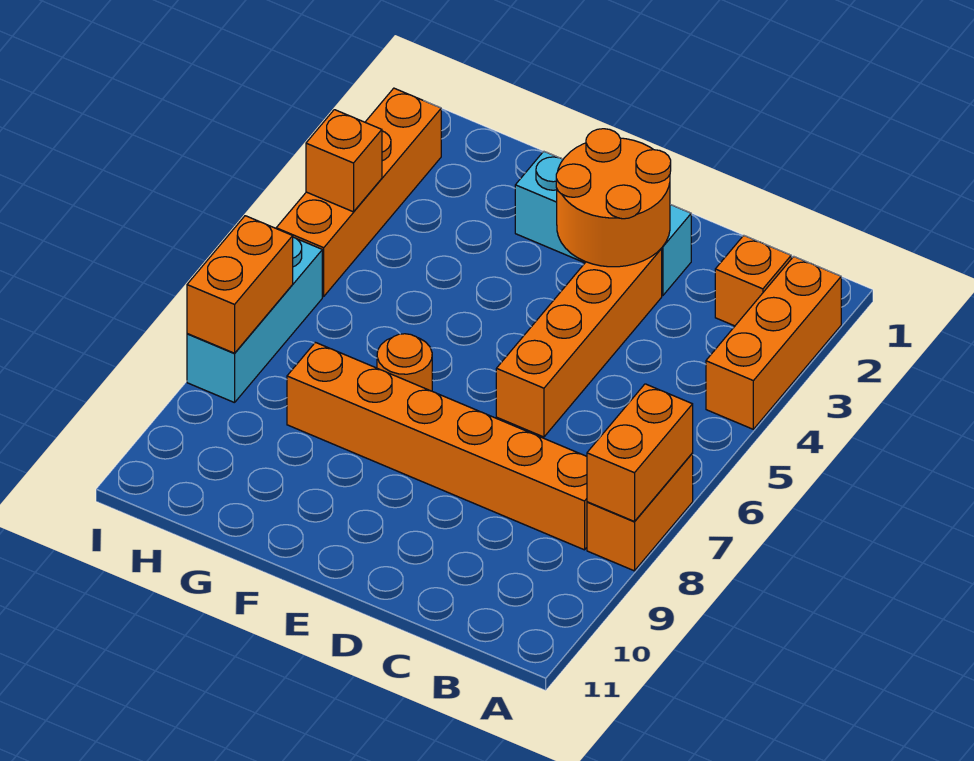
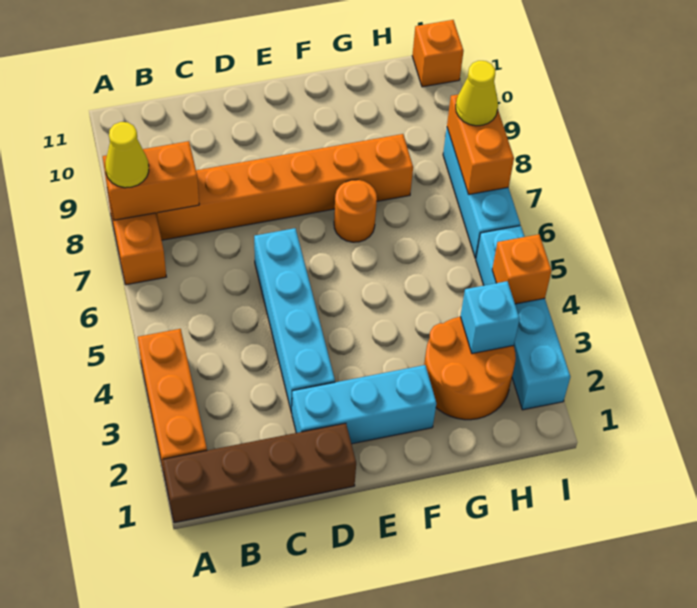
none -> brown brick A1:D1 level 1
orange brick A7:A8 level 2 -> orange brick A8:B8 level 2
none -> yellow cone A8 level 3
orange brick B2 level 1 -> orange brick I11 level 1
orange round brick D2:E3 level 2 -> orange round brick G2:H3 level 1
orange brick D3:D6 level 1 -> cyan brick D3:D6 level 1
none -> cyan brick H3 level 2
orange brick I2:I5 level 1 -> cyan brick I2:I5 level 1
none -> yellow cone I8 level 3

